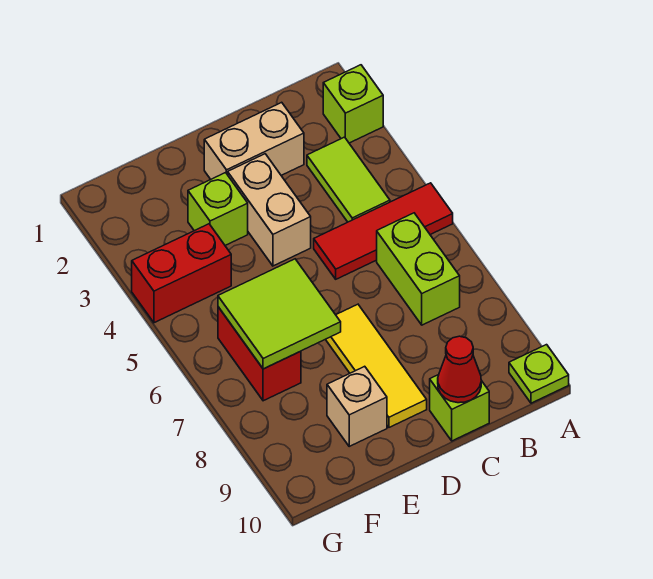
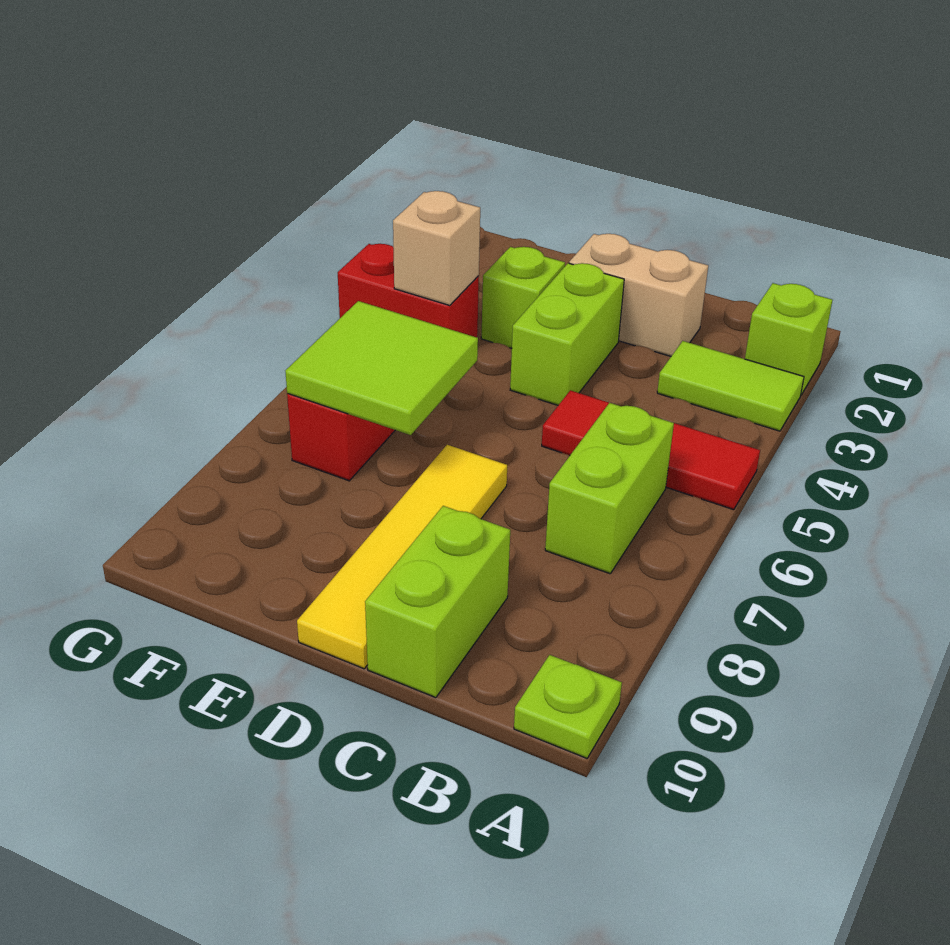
lime tile B3:B4 level 1 -> lime tile A3:B3 level 1
lime brick C10 level 1 -> lime brick C9:C10 level 1
red cone C10 level 2 -> none
tan brick D3:D4 level 1 -> lime brick D3:D4 level 1
yellow tile D7:D9 level 1 -> yellow tile D7:D10 level 1
tan brick E9 level 1 -> tan brick F4 level 2

